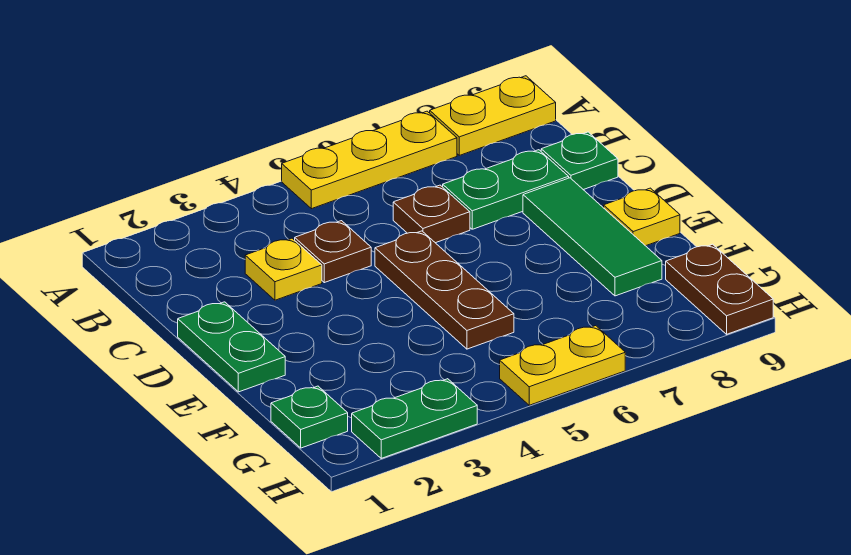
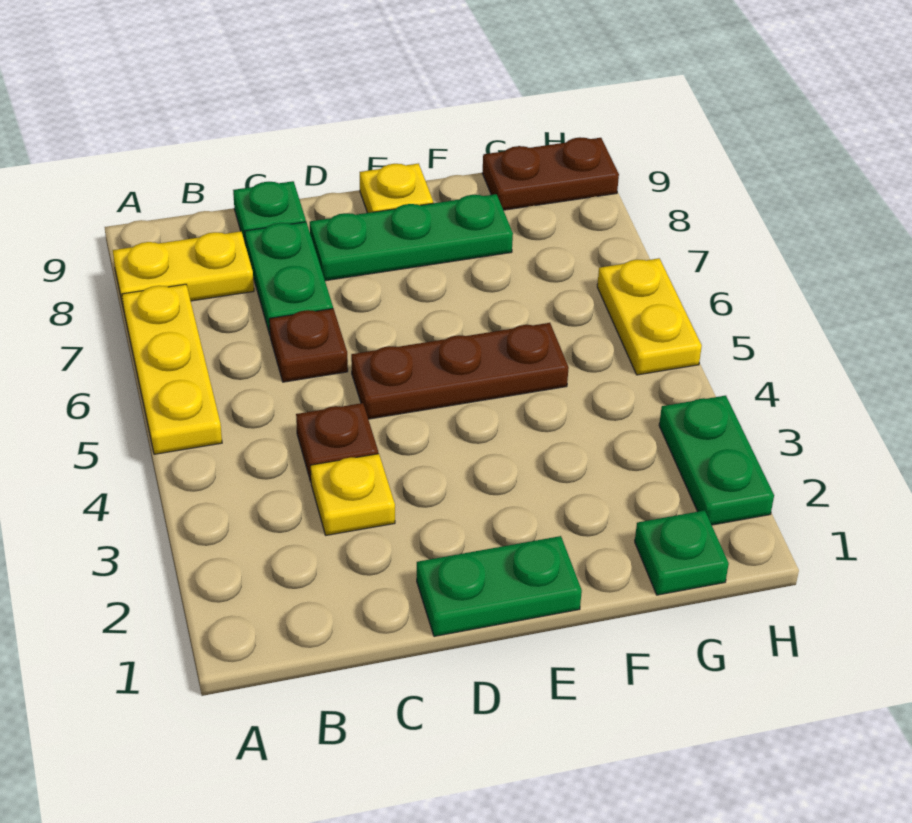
yellow plate A8:A9 level 1 -> yellow plate A8:B8 level 1
green tile D8:F8 level 1 -> green plate D8:F8 level 1

